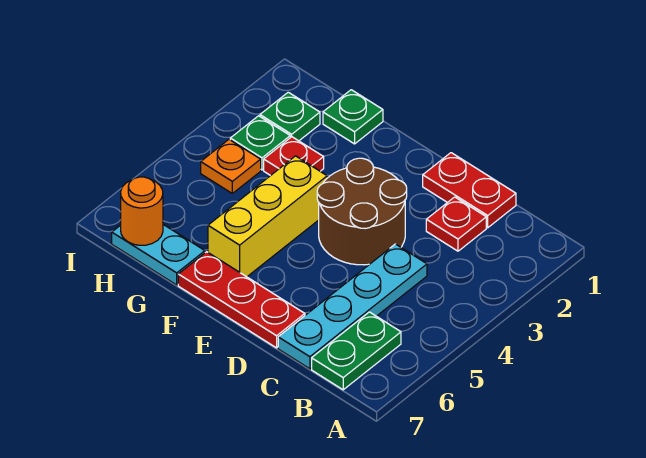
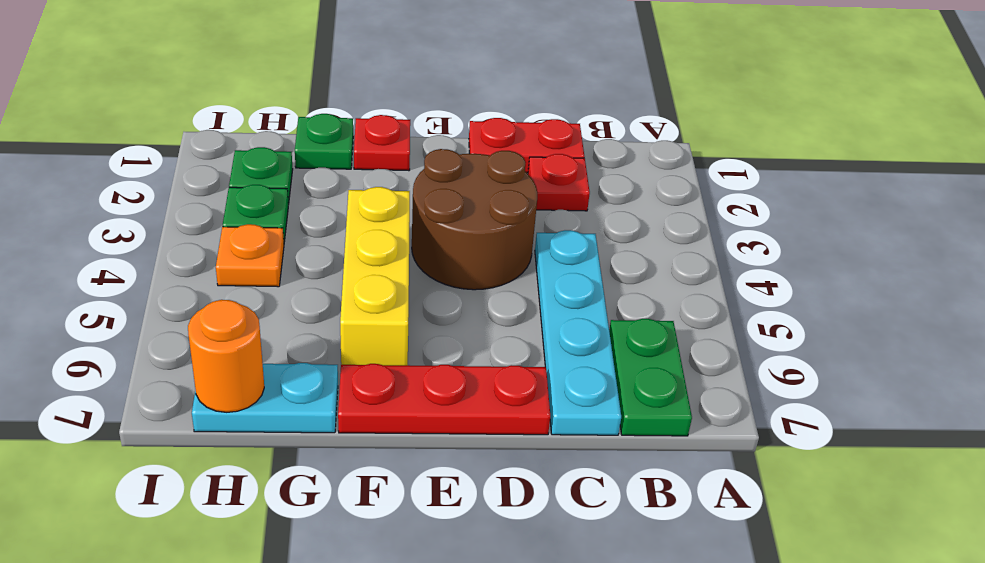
red plate G3 level 1 -> red plate F1 level 1

